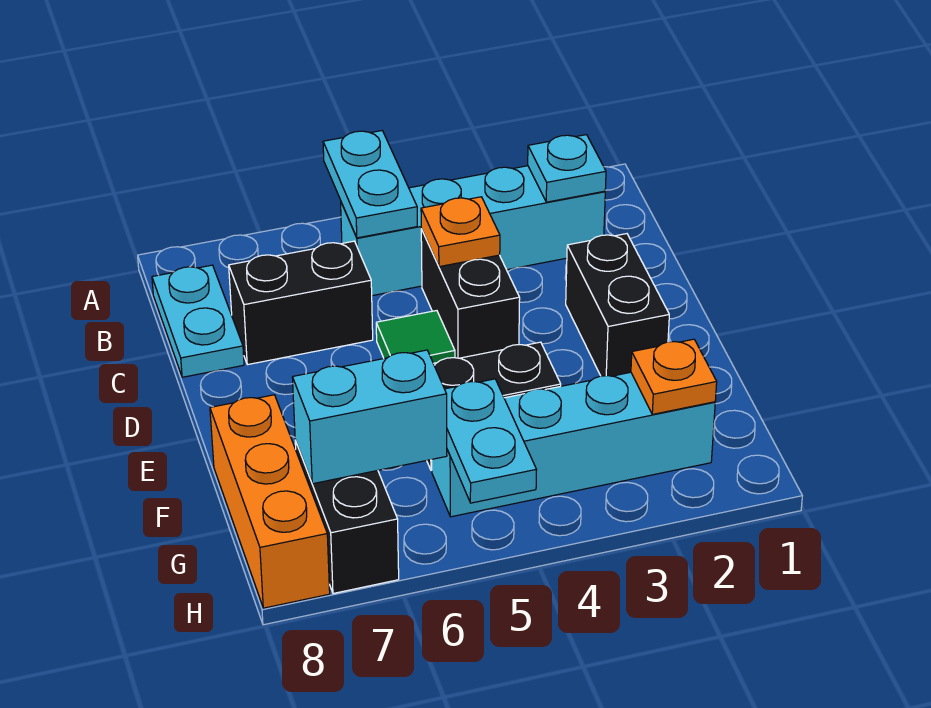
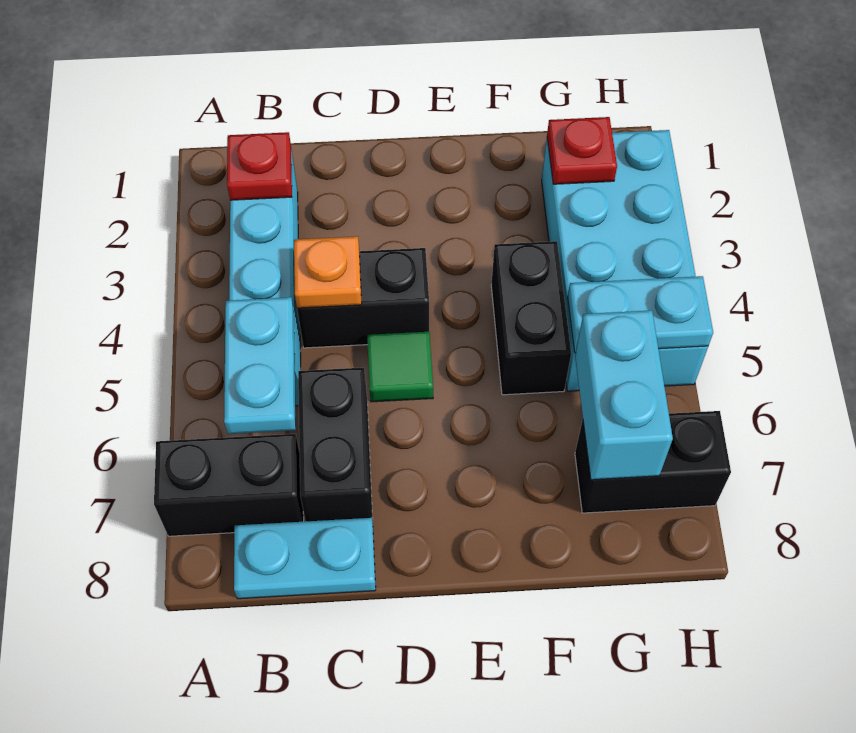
cyan plate A5:B5 level 2 -> cyan plate B5:B6 level 2
cyan plate B2 level 2 -> red plate B2 level 2
black brick D2:E2 level 1 -> black brick A7:B7 level 1
orange brick F8:H8 level 1 -> none
cyan brick G2:G5 level 1 -> cyan brick G2:H5 level 1
orange plate G2 level 2 -> red plate G2 level 2

